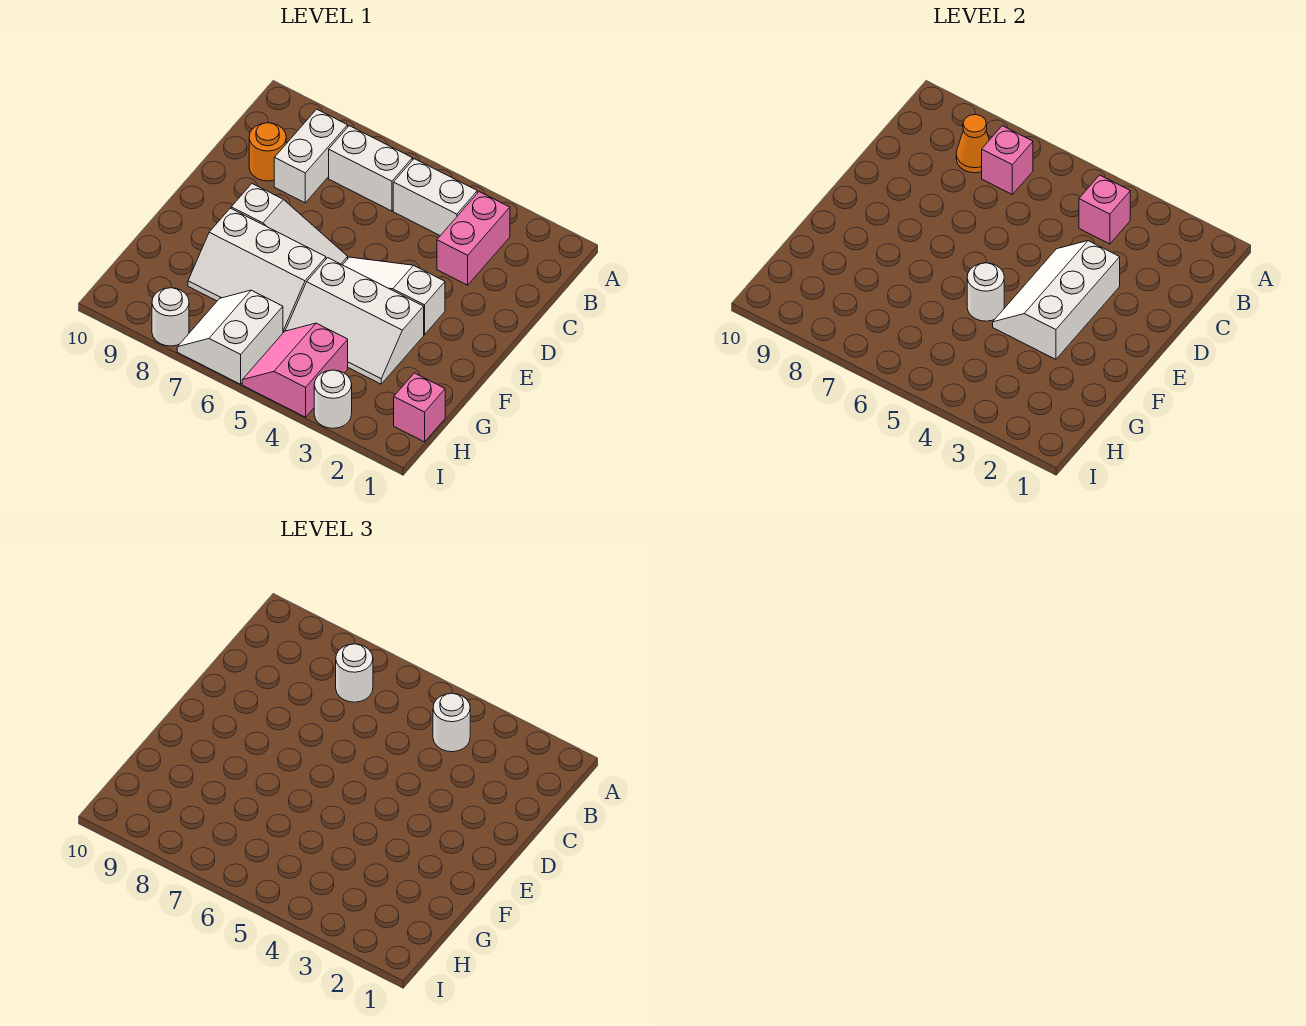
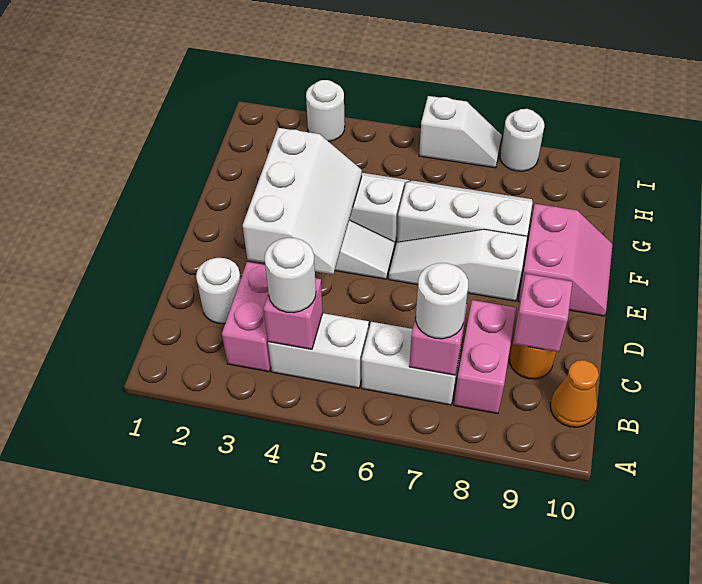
white brick B8:C8 level 1 -> pink brick B8:C8 level 1
orange cone B8 level 2 -> orange cone B10 level 1
white round brick F5 level 2 -> white round brick C2 level 1
pink brick H1 level 1 -> pink brick C9 level 2
pink slope H4:I5 level 1 top 4 -> pink slope E9:F10 level 1 top 9
white slope H6:I7 level 1 top 6 -> white slope I6:I7 level 1 top 6

